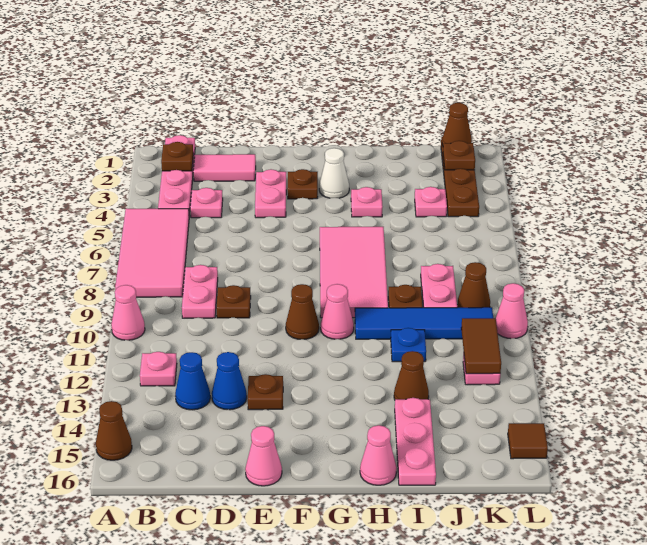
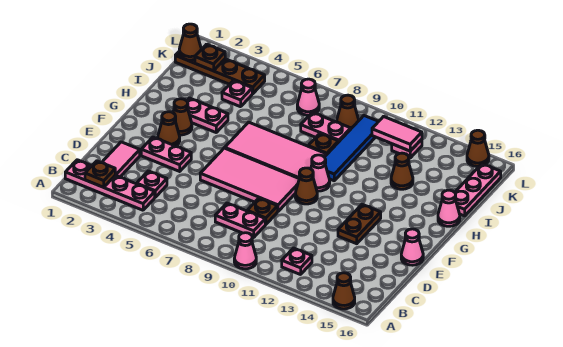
pink tile A5:B8 level 1 -> pink tile E6:F9 level 1
blue cone C13 level 1 -> none
blue cone D13 level 1 -> none
brown plate E13 level 1 -> brown plate E13:F13 level 1
brown plate F3 level 1 -> brown cone F3 level 1
white cone G3 level 1 -> brown cone G3 level 1
pink plate H4 level 1 -> pink plate H3:H4 level 1
blue plate I11 level 1 -> none
pink plate I14:I16 level 1 -> pink plate I16:K16 level 1
brown tile K11:K12 level 2 -> pink tile K11:K12 level 2
pink cone L10 level 1 -> pink cone K7 level 1
brown tile L15 level 1 -> brown cone L15 level 1

